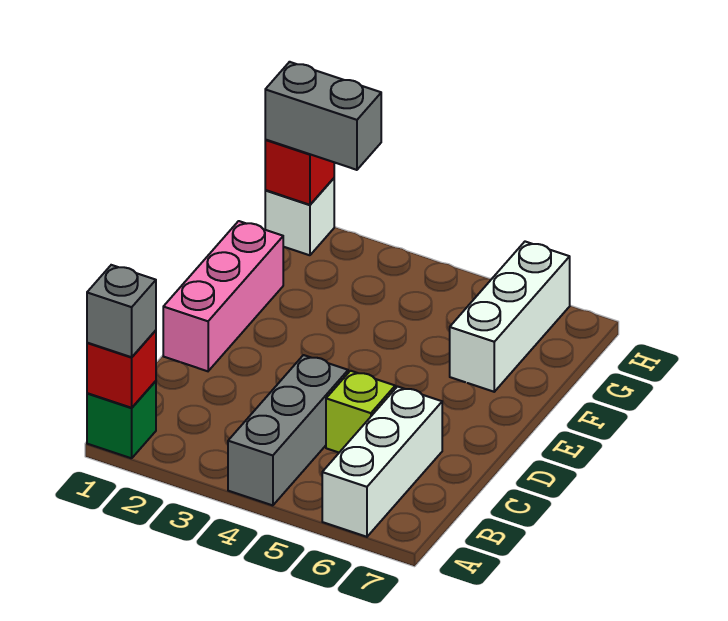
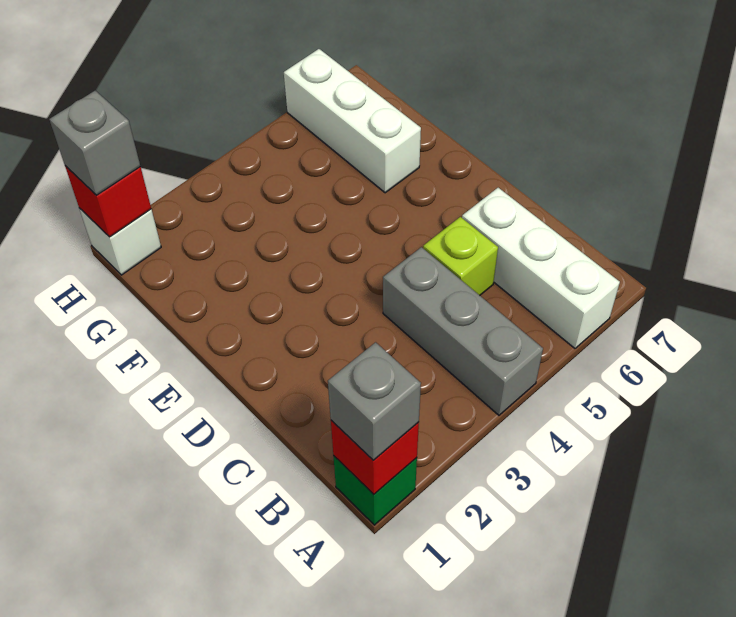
pink brick D1:F1 level 1 -> none
grey brick H1:H2 level 3 -> grey brick H1 level 3

